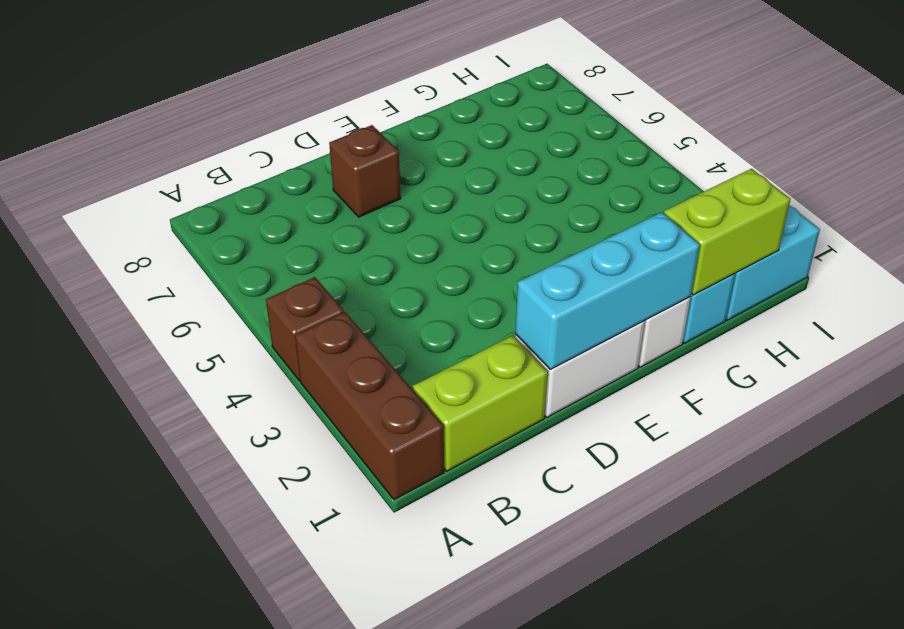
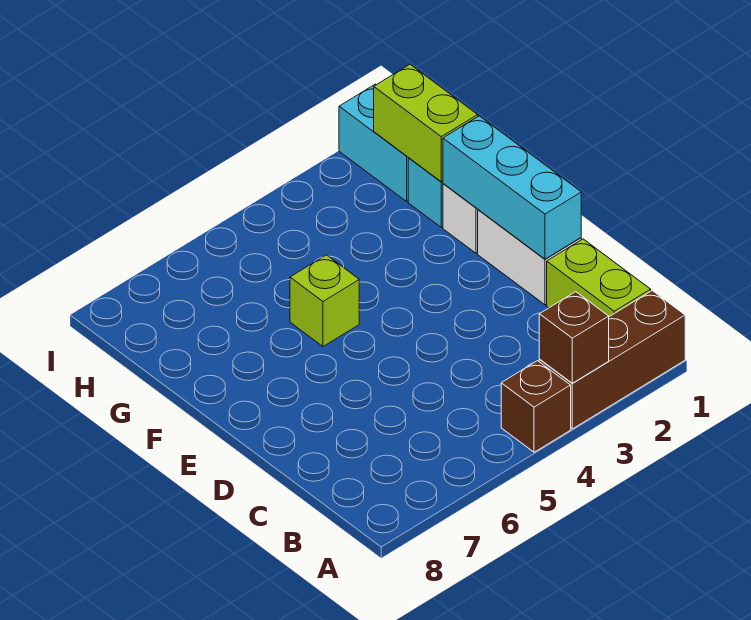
brown brick D7 level 1 -> brown brick A3 level 2
none -> lime brick F5 level 1

